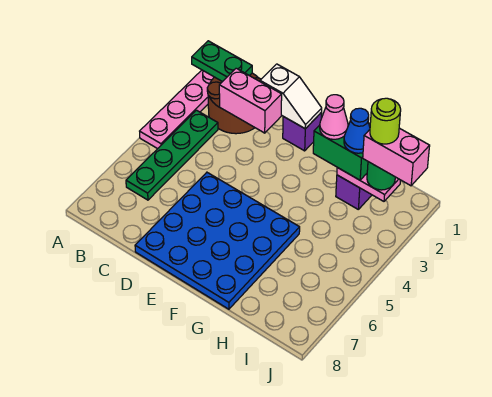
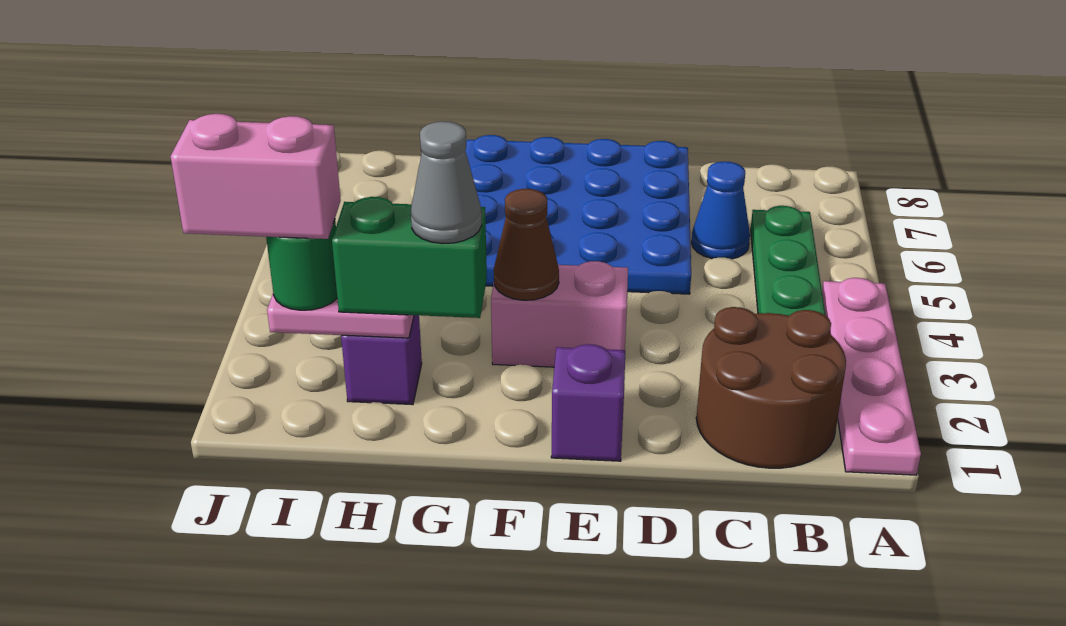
green plate A1:B1 level 2 -> none
pink brick C2:D2 level 2 -> pink brick E3:F3 level 1
white slope D1:E1 level 2 top D -> none
none -> brown cone F3 level 2
pink cone G2 level 4 -> grey cone G2 level 4
blue cone H2 level 4 -> blue cone C6 level 1
lime round brick I2 level 5 -> none

